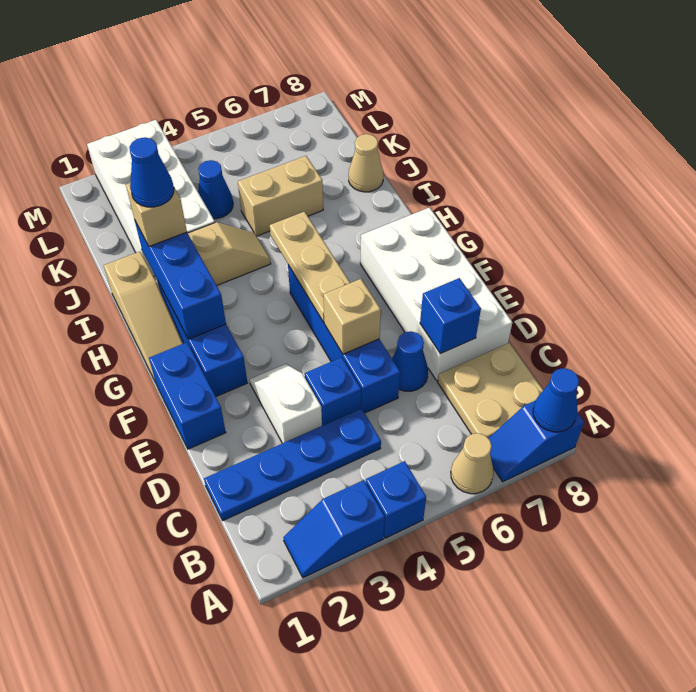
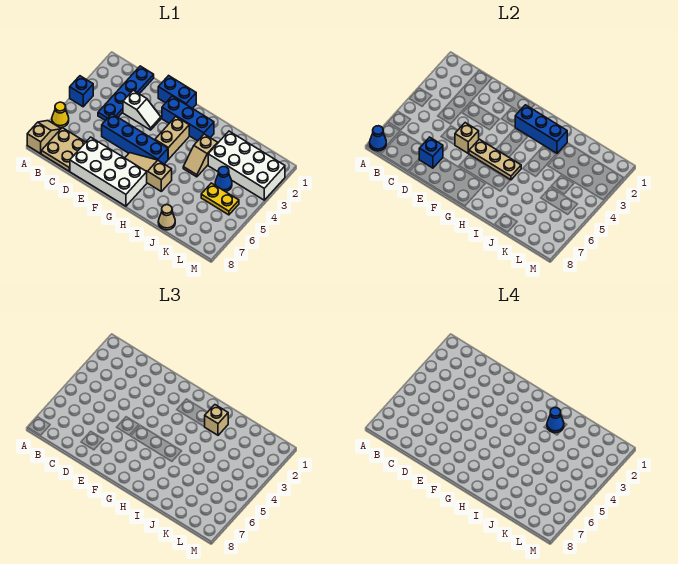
blue slope A2:A3 level 1 top 3 -> none
tan cone A6 level 1 -> yellow cone A6 level 1
blue slope A7:A8 level 1 top 8 -> tan slope A7:A8 level 1 top 8
blue brick D4 level 1 -> none
blue cone D6 level 1 -> none
tan slope G1:I1 level 1 top I -> tan slope F6:H6 level 1 top H
tan brick J5:J6 level 1 -> tan brick G3:G4 level 1
none -> yellow plate K5:L5 level 1

